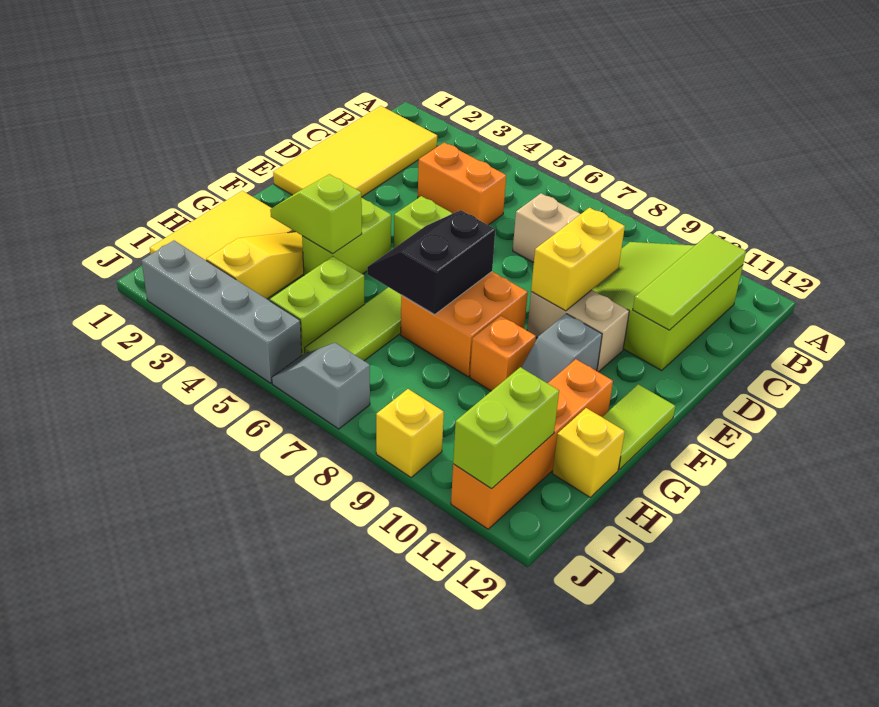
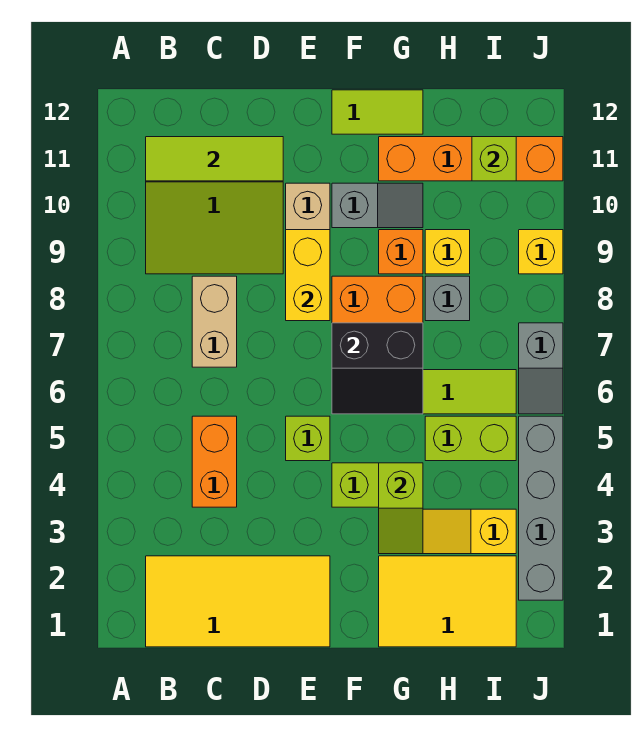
yellow brick D9:E9 level 2 -> yellow brick E8:E9 level 2
none -> grey brick H8 level 1
yellow brick H12 level 1 -> yellow brick H9 level 1
lime brick I11:J11 level 2 -> lime brick I11 level 2

